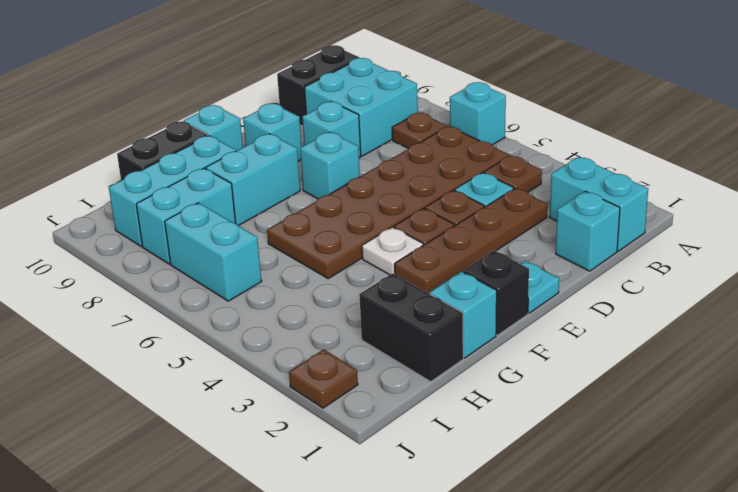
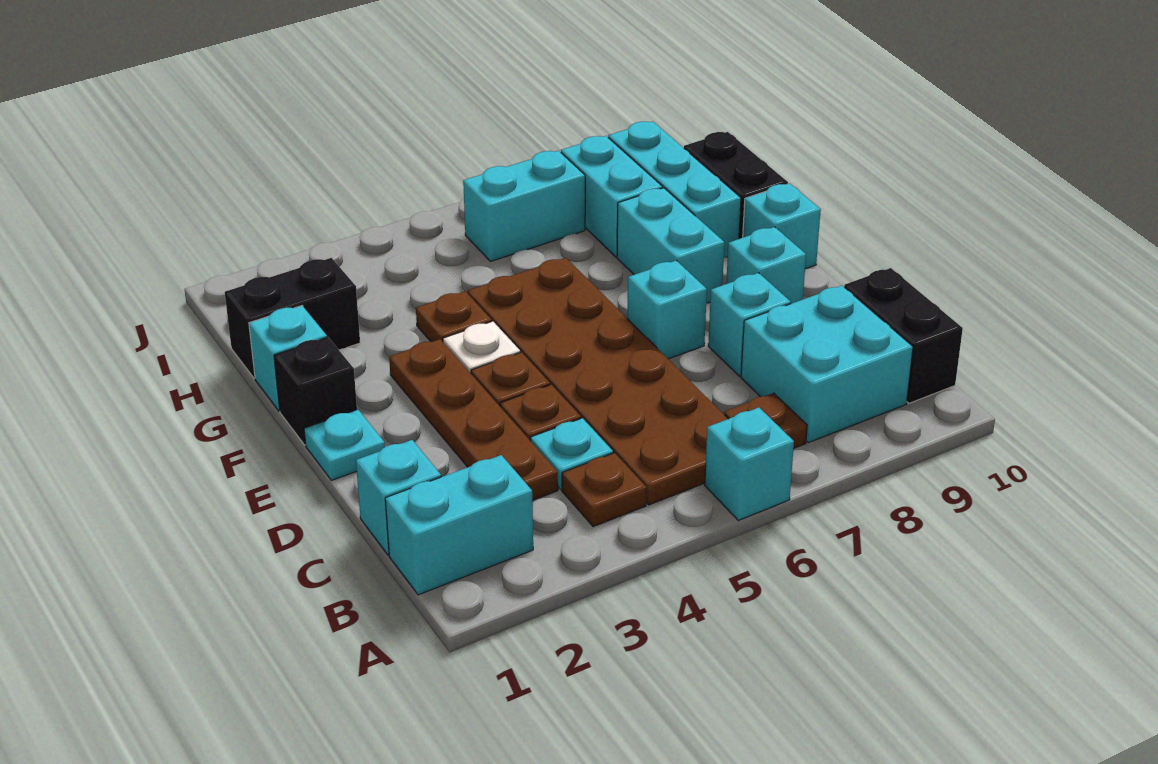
brown plate J2 level 1 -> brown plate G4 level 1

